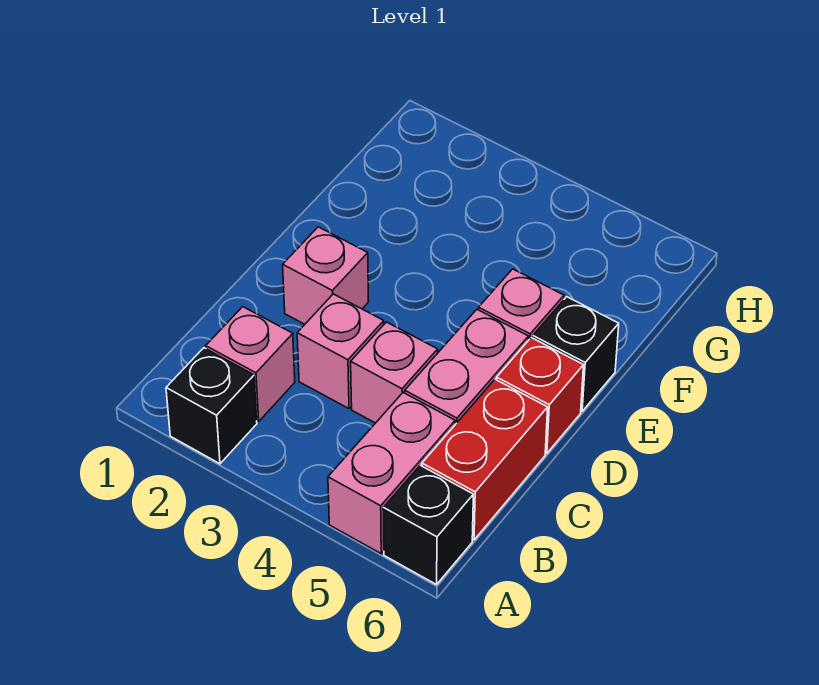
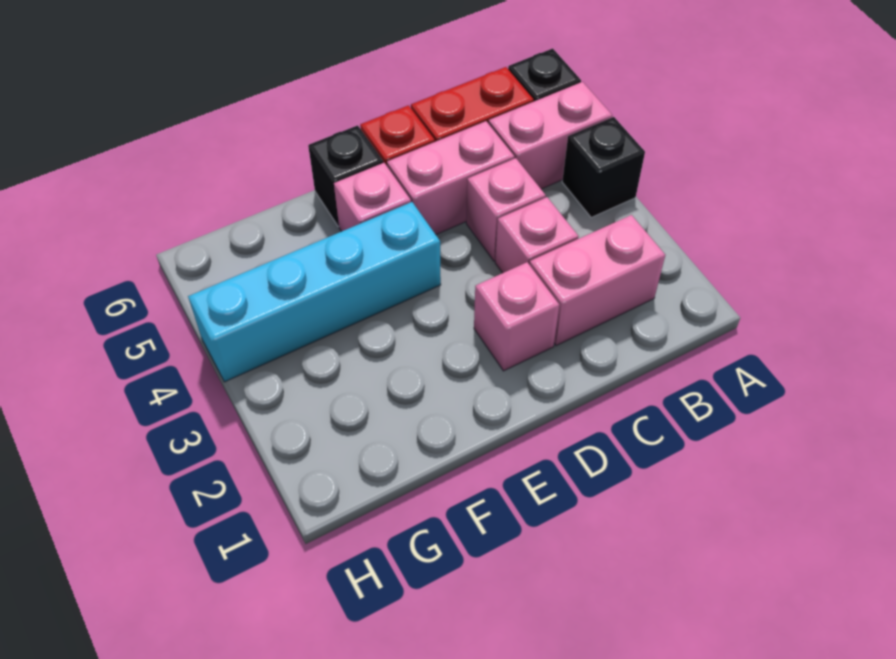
black brick A2 level 1 -> black brick A4 level 1
pink brick B2 level 1 -> pink brick B2:C2 level 1
none -> cyan brick E4:H4 level 1

